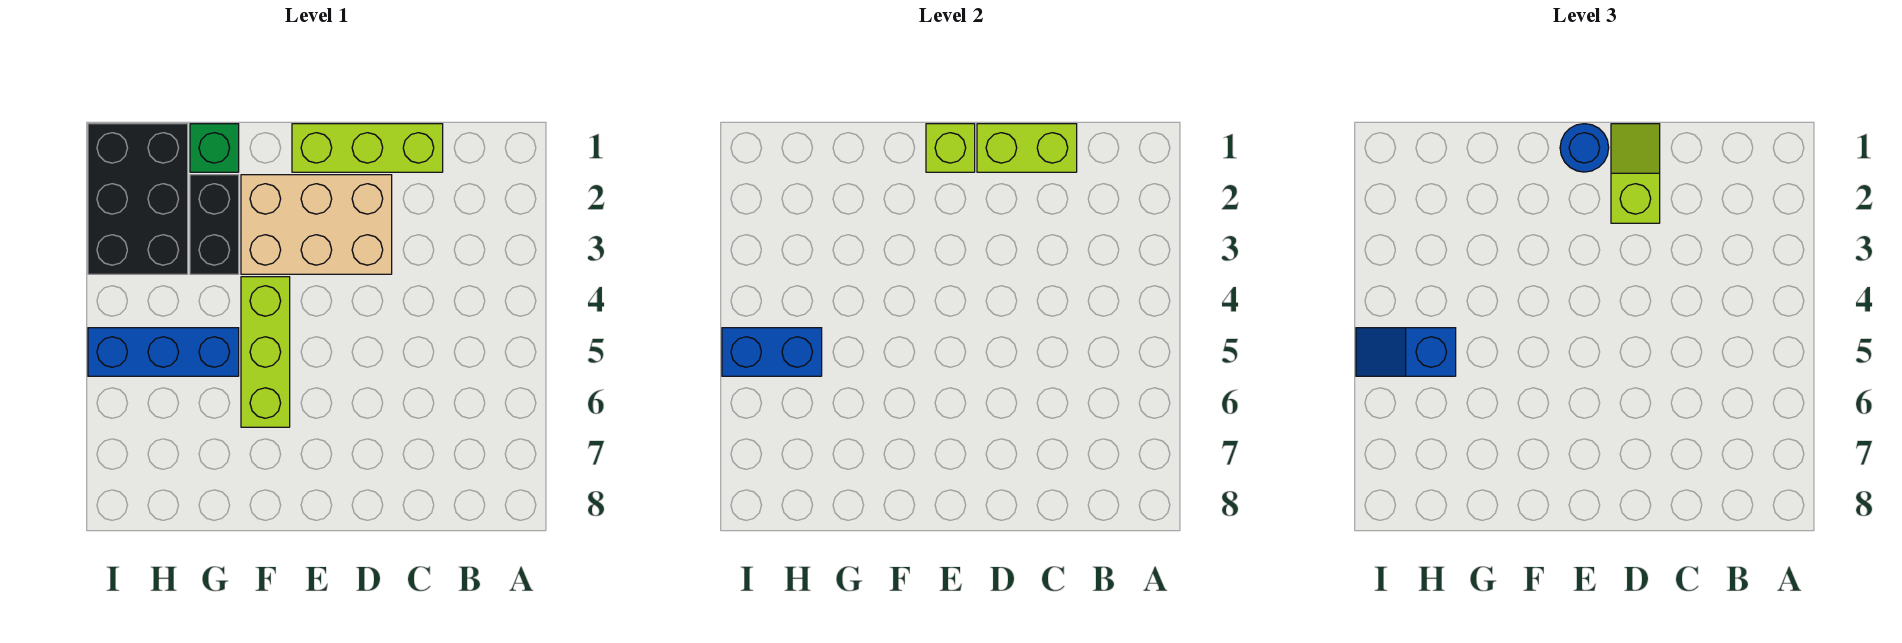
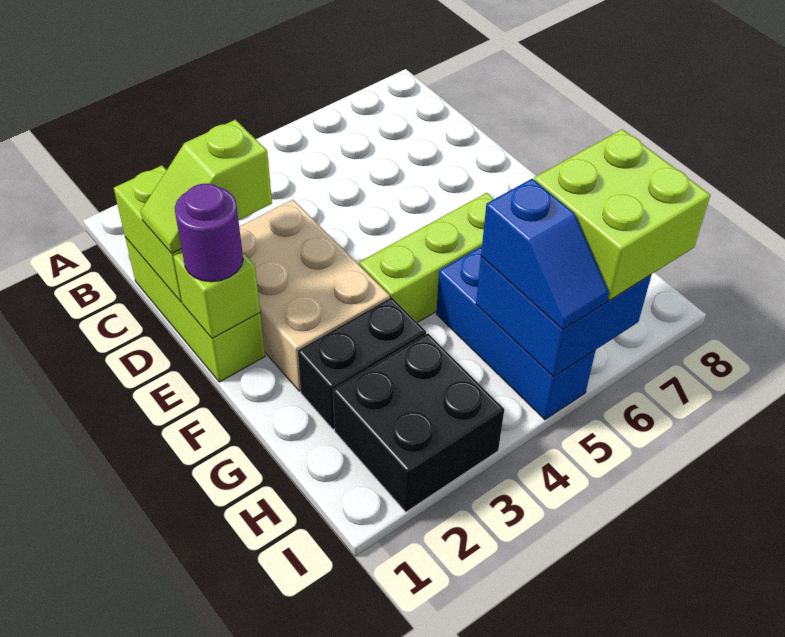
blue round brick E1 level 3 -> purple round brick E1 level 3
green brick G1 level 1 -> none
black brick H1:I3 level 1 -> black brick H2:I3 level 1
blue brick H5:I5 level 2 -> blue brick H5:I6 level 2
none -> lime brick H6:I7 level 3

